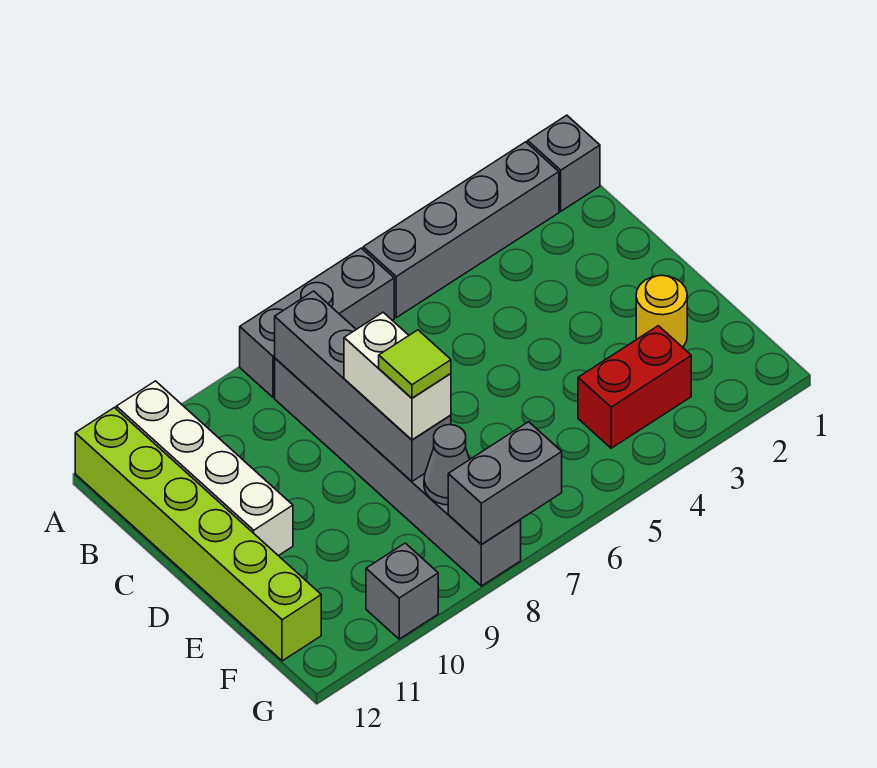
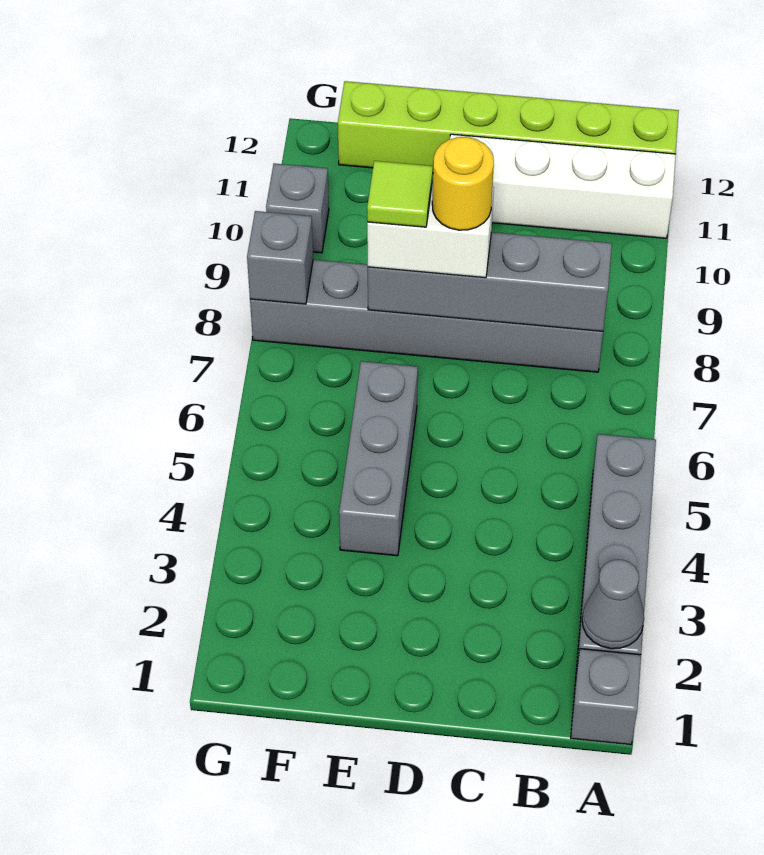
grey brick A6:A8 level 1 -> grey brick E4:E6 level 1
yellow round brick E2 level 1 -> yellow round brick D8 level 4
red brick F3:F4 level 1 -> none
grey cone F8 level 2 -> grey cone A2 level 2
grey brick G7:G8 level 2 -> grey brick G8 level 2

